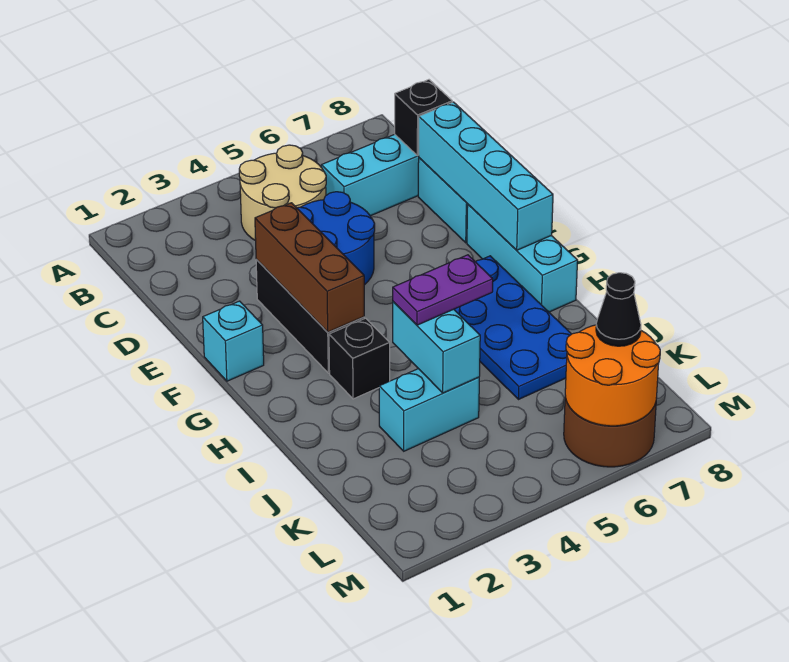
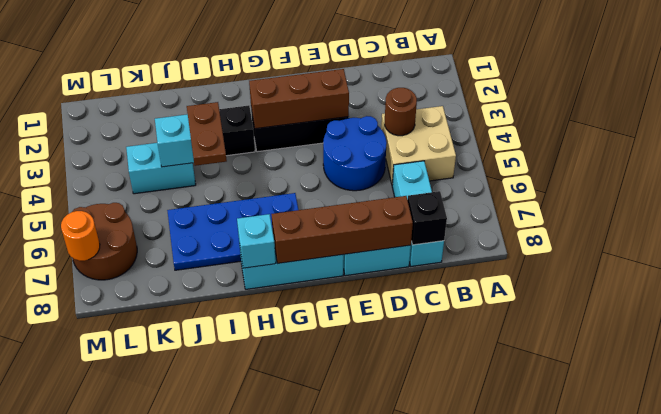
tan round brick B4:C5 level 1 -> tan brick B4:C5 level 1
none -> brown round brick C4 level 2
cyan brick D8:G8 level 2 -> brown brick D8:G8 level 2
cyan brick F1 level 1 -> cyan brick H8 level 2
purple plate I4:I5 level 3 -> brown plate I4:I5 level 3
cyan brick J3:J4 level 1 -> cyan brick J4:K4 level 1
orange round brick L6:M7 level 2 -> orange round brick M7 level 2
black cone L7 level 3 -> none

